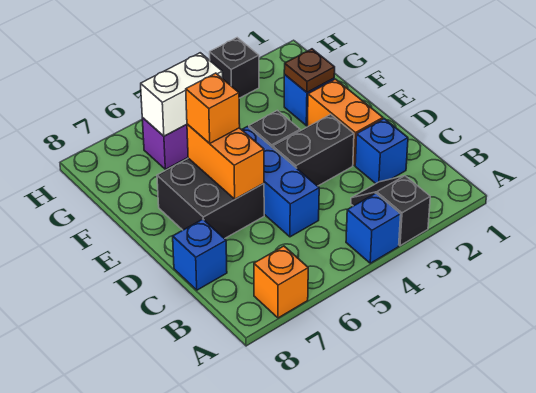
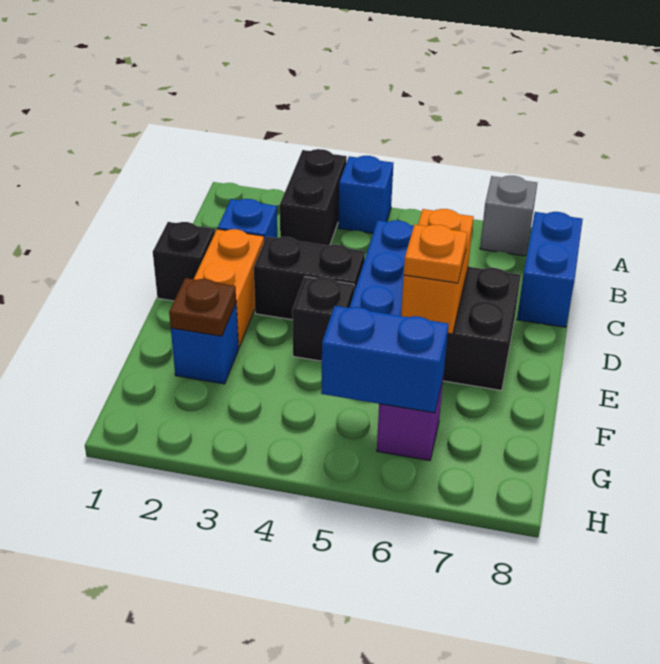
black slope A3:B3 level 1 top A -> black brick A3:B3 level 1
orange brick A7 level 1 -> grey brick A7 level 1
blue brick C8 level 1 -> blue brick B8:C8 level 1
orange brick E6 level 3 -> orange plate E6 level 3
white brick G5:G6 level 2 -> blue brick G5:G6 level 2
black brick H3 level 1 -> black brick D1 level 1

